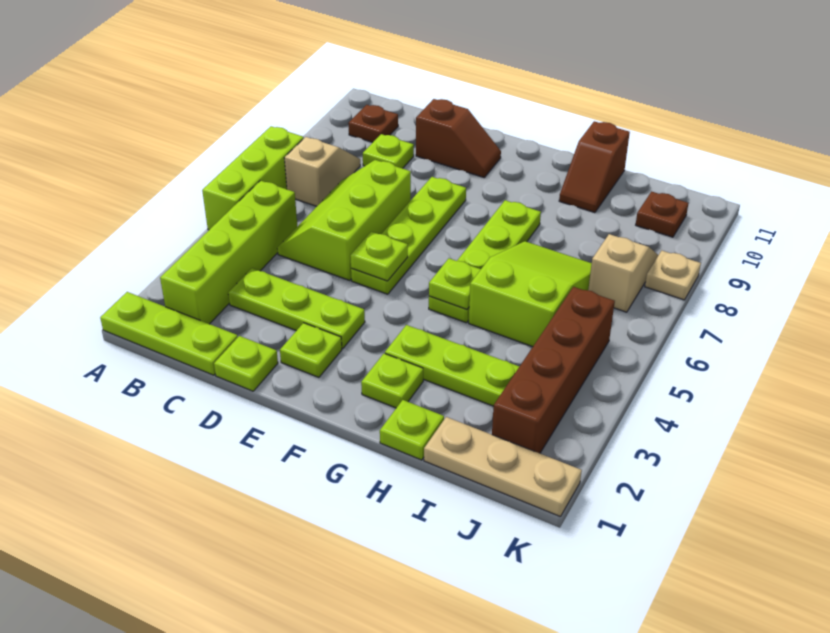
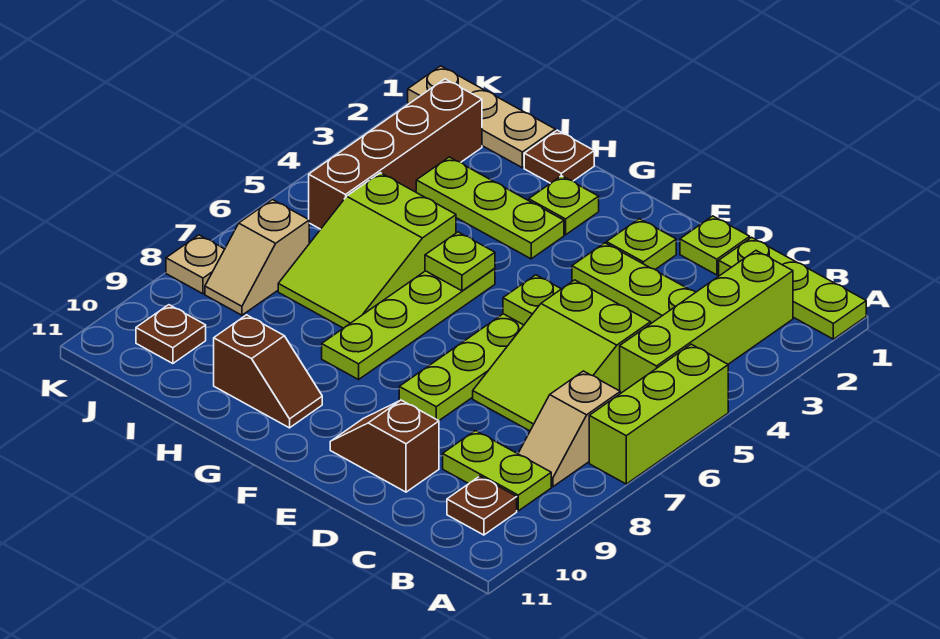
lime slope C5:D7 level 1 top D -> lime slope C5:D7 level 1 top 5
lime plate C9 level 1 -> lime plate B9:C9 level 1
lime plate H1 level 1 -> brown plate H1 level 1
brown slope H10:H11 level 1 top 11 -> brown slope G10:H10 level 1 top H

